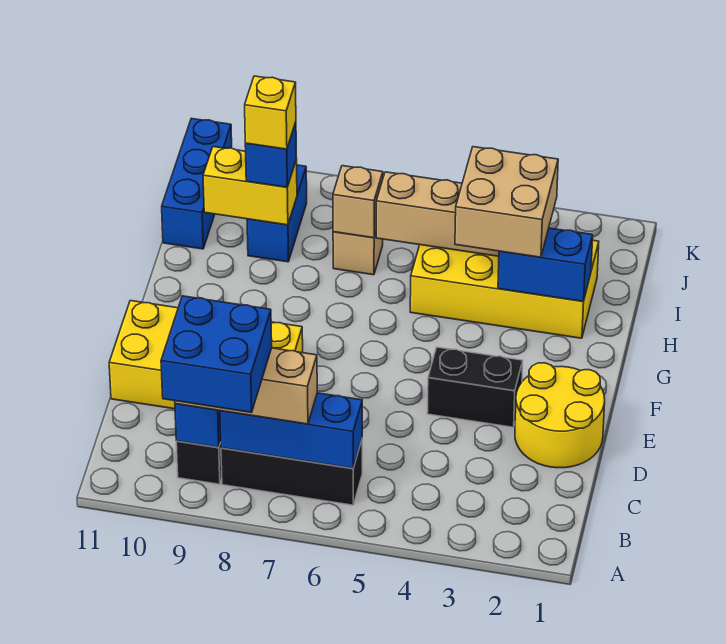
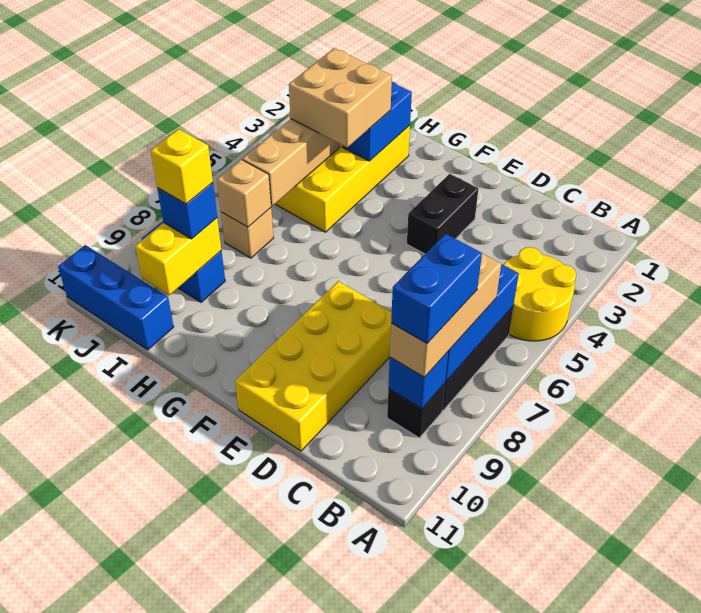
blue brick A8:B9 level 4 -> blue brick B8:B9 level 4
yellow round brick D1:E2 level 1 -> yellow round brick A4:B5 level 1

